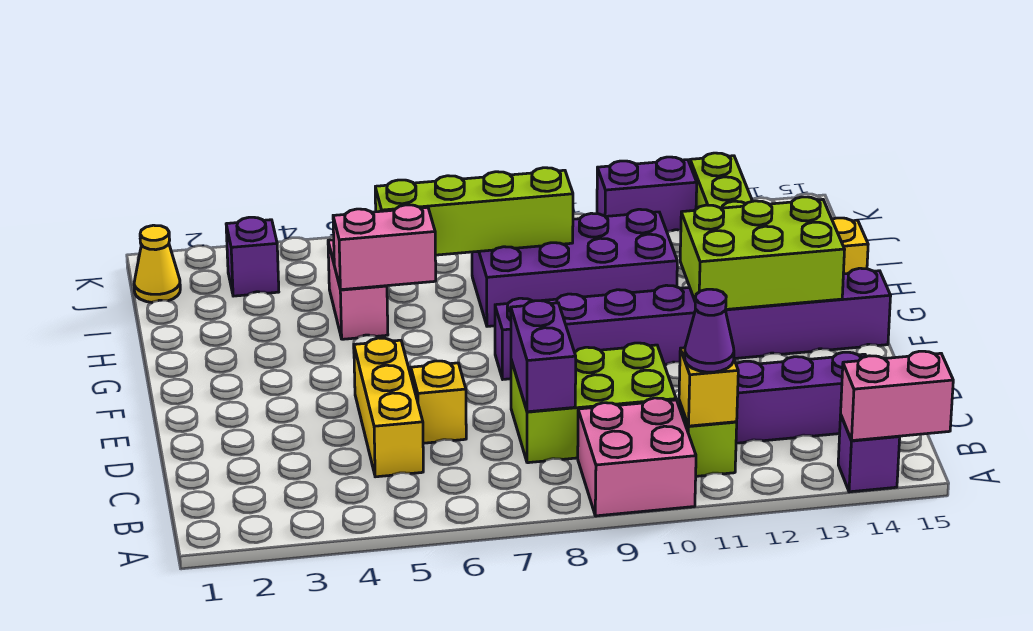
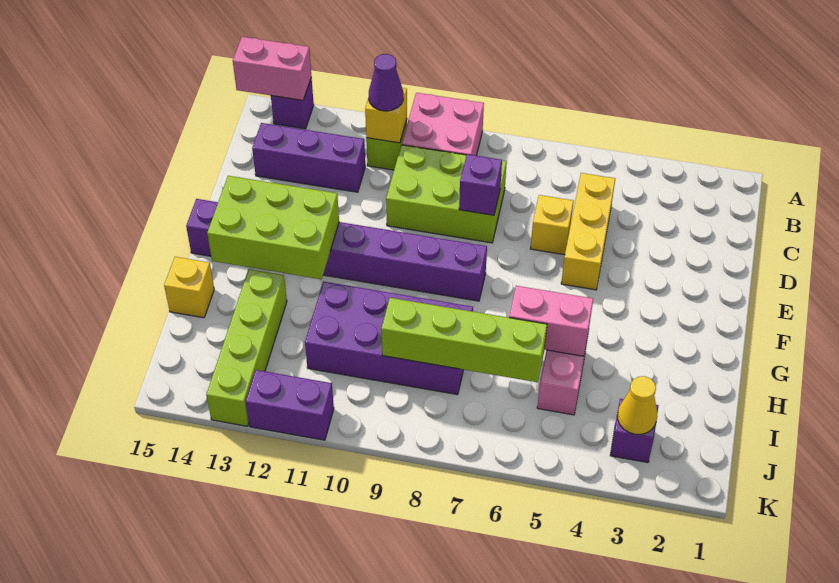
purple brick C8:D8 level 2 -> purple brick D8 level 2
yellow cone J1 level 1 -> yellow cone J3 level 2

